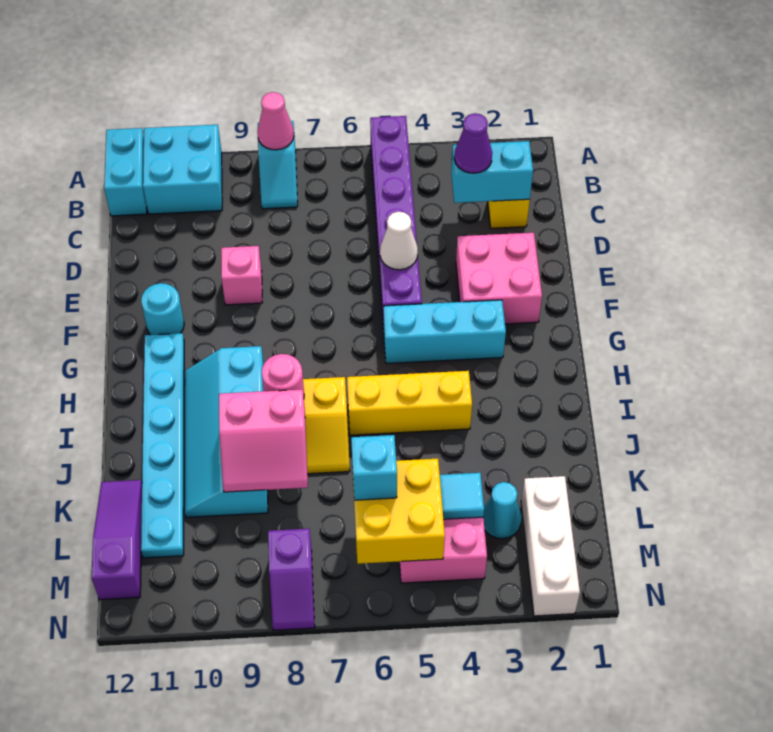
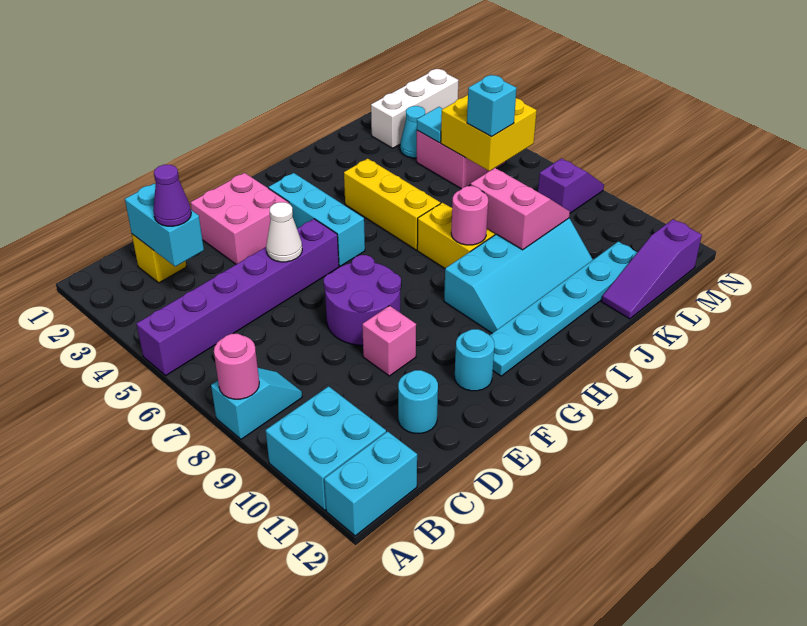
pink cone A8 level 2 -> pink round brick A8 level 2
none -> cyan round brick D11 level 1
none -> purple round brick E7:F8 level 1

